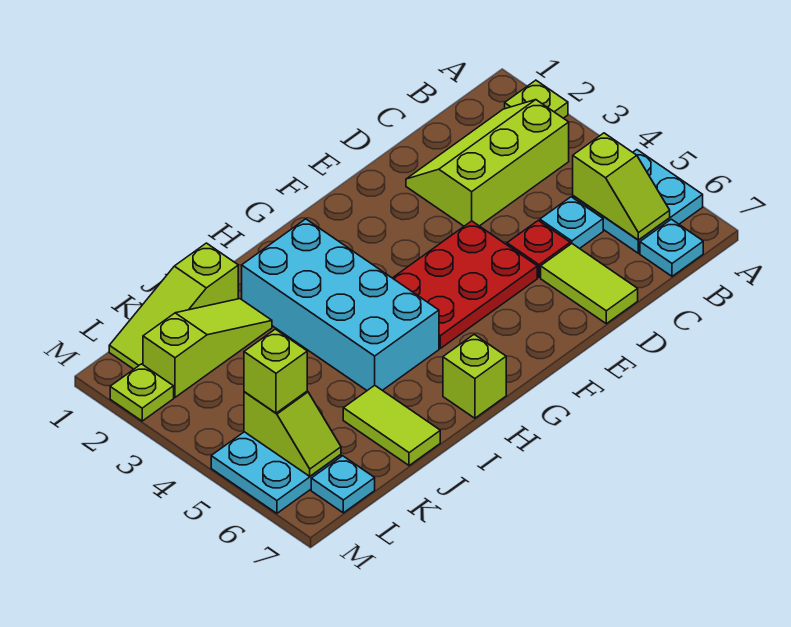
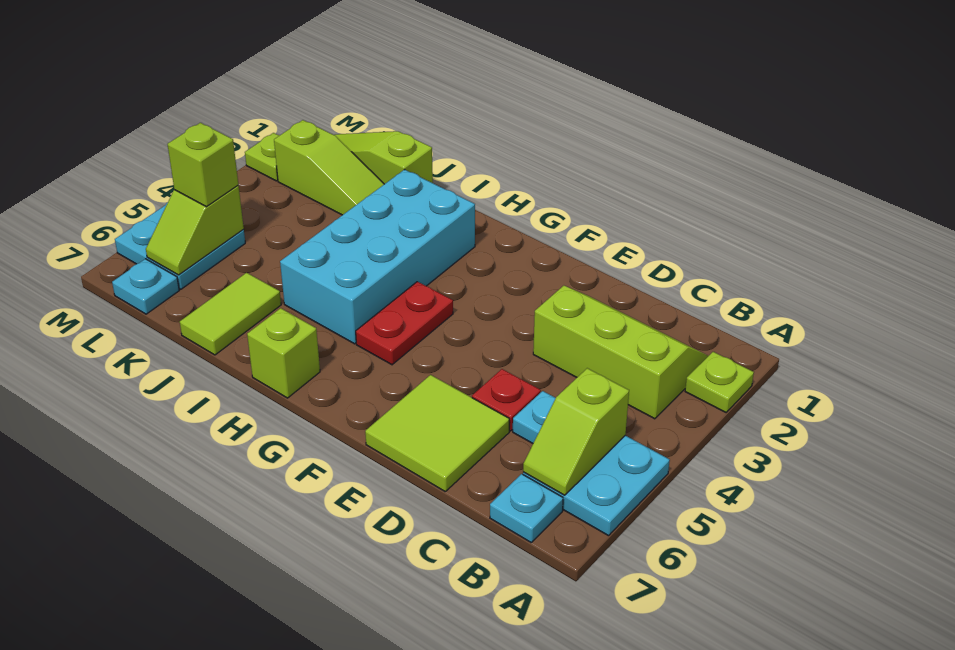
lime tile D6:D7 level 1 -> lime tile D6:E7 level 1
red plate E4:G5 level 1 -> red plate G4:G5 level 1

